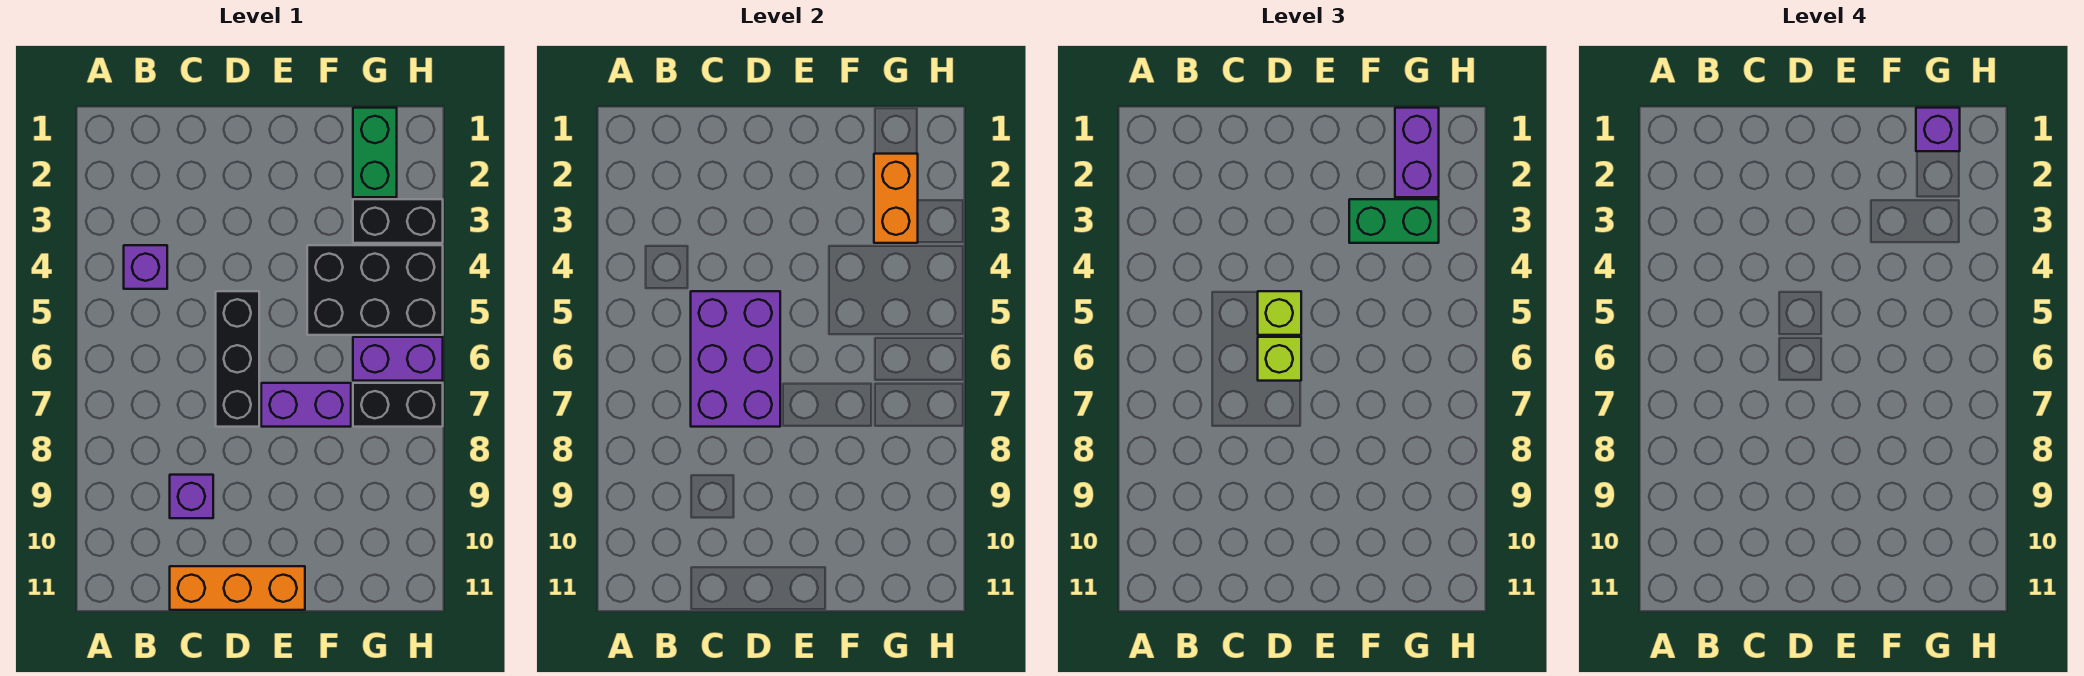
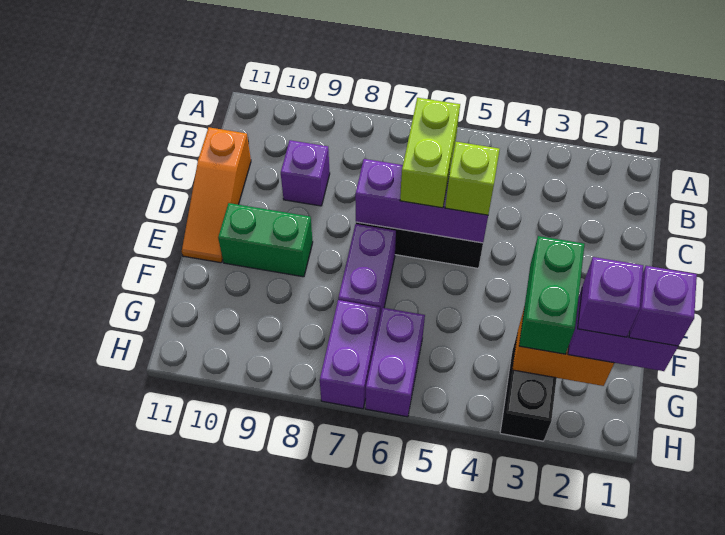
purple brick B4 level 1 -> purple brick G2 level 4
purple brick C5:D7 level 2 -> purple brick D5:D7 level 2
orange brick C11:E11 level 1 -> orange slope C11:E11 level 1 top C
lime brick D6 level 3 -> lime brick C6:D6 level 3
black brick F4:H5 level 1 -> none
green brick G1:G2 level 1 -> green brick E9:E10 level 1
black brick G7:H7 level 1 -> purple brick G7:H7 level 1

